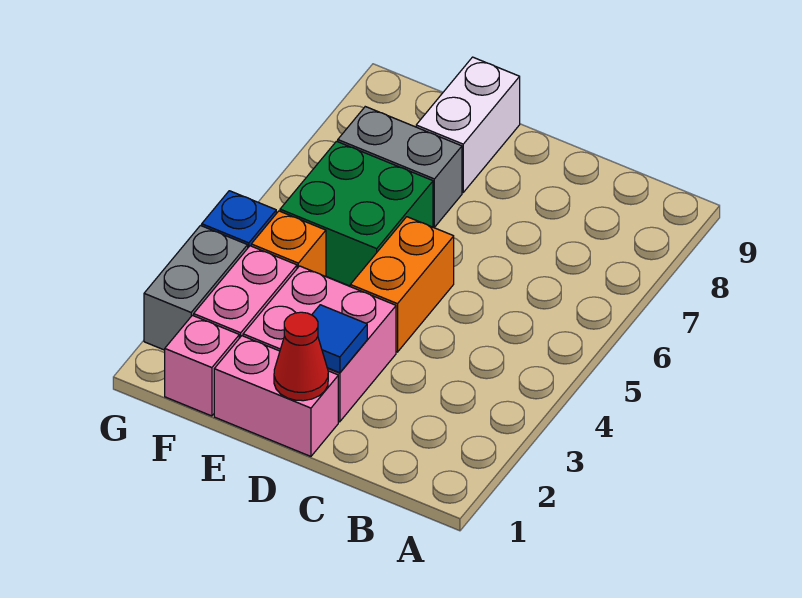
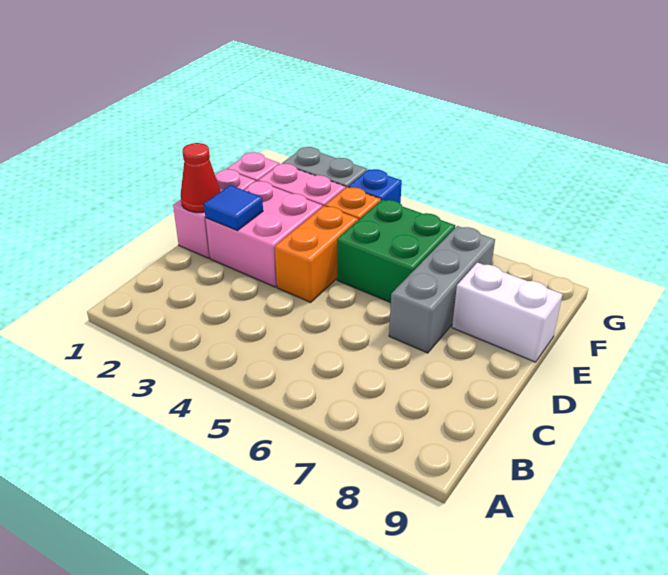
orange brick D4:D5 level 1 -> orange brick D4:E4 level 1
grey brick E7:F7 level 1 -> grey brick D7:F7 level 1

